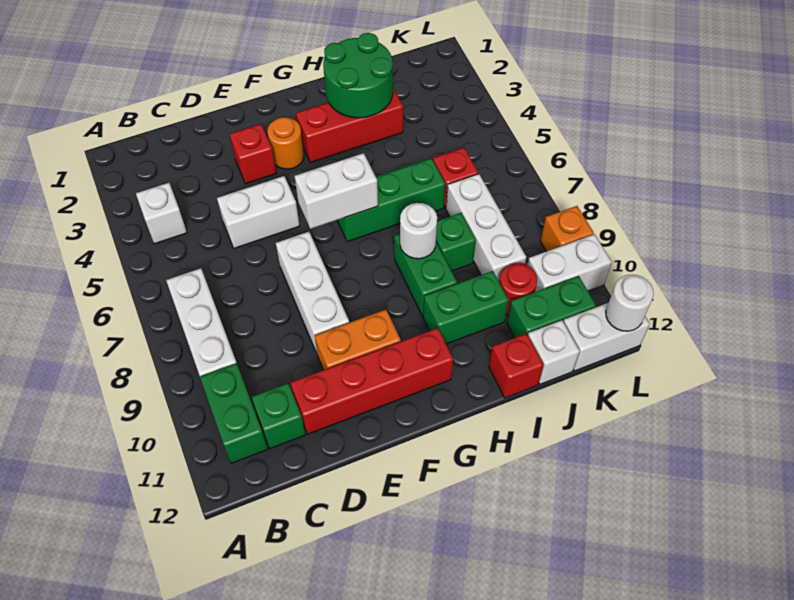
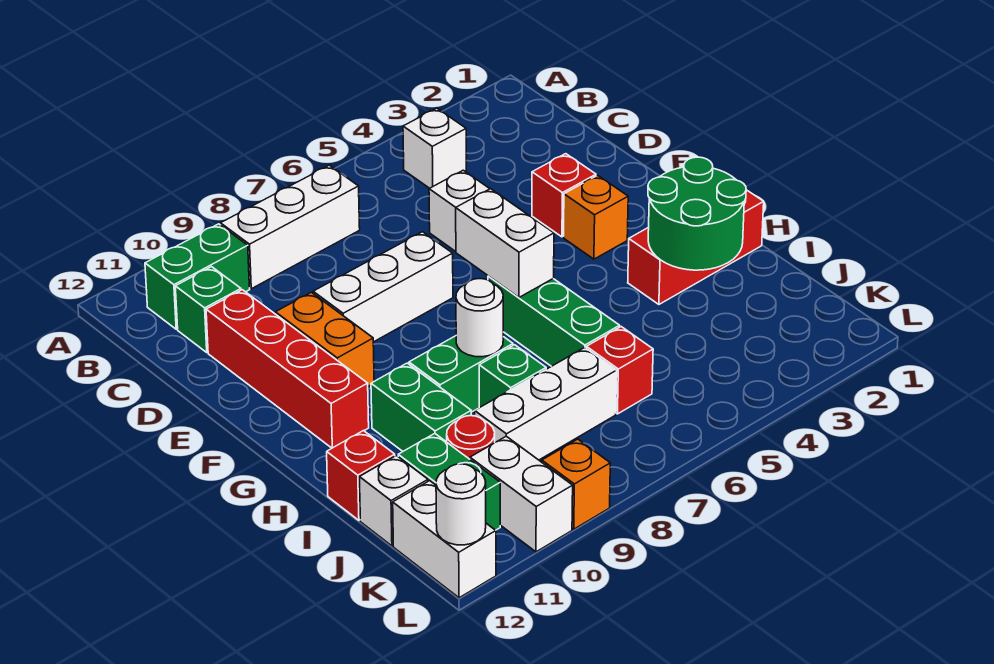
orange round brick F3 level 1 -> orange brick F3 level 1
red brick G3:I3 level 1 -> red brick H1:H3 level 1

